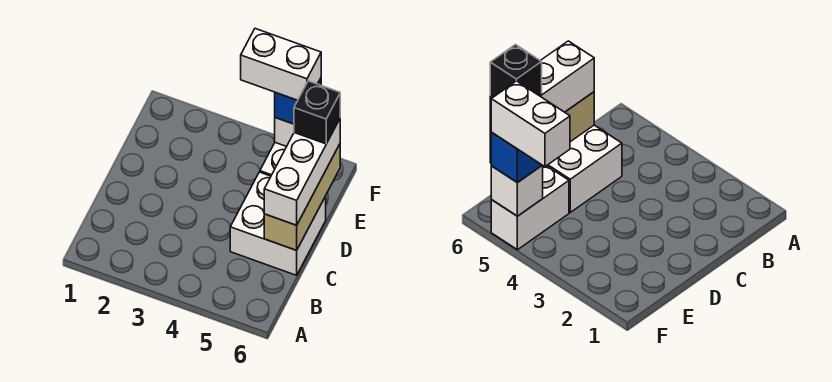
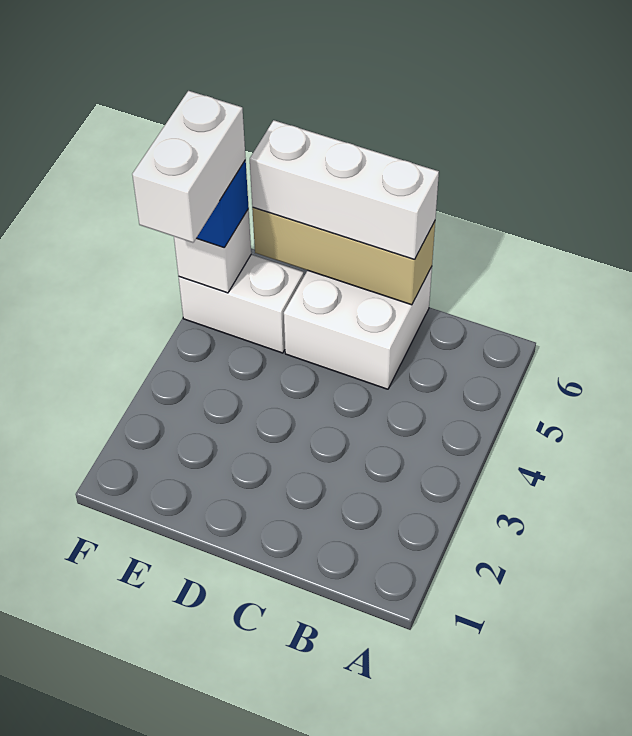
black brick E6 level 4 -> none

